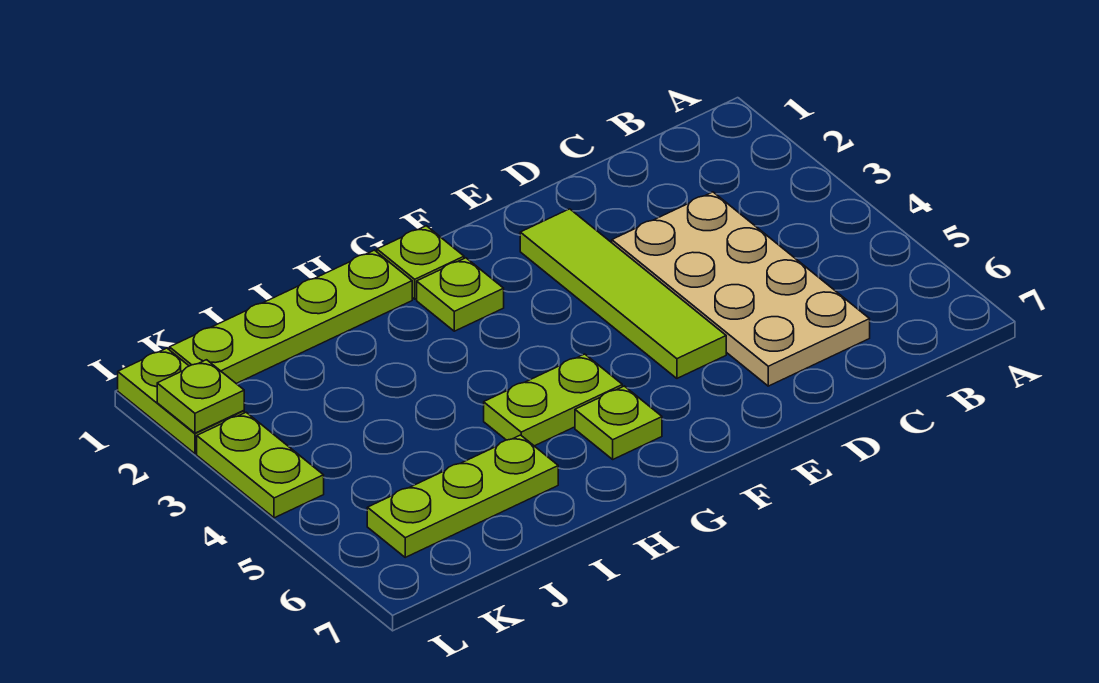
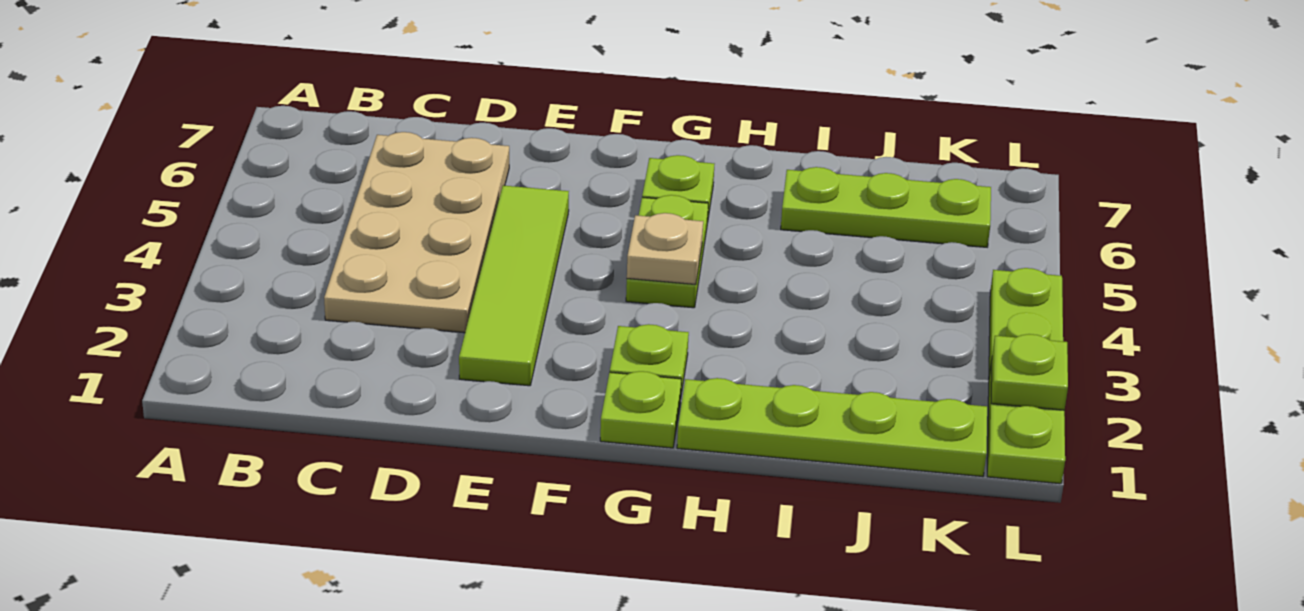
none -> tan plate G4 level 2
lime plate G5:H5 level 1 -> lime plate G4:G5 level 1

